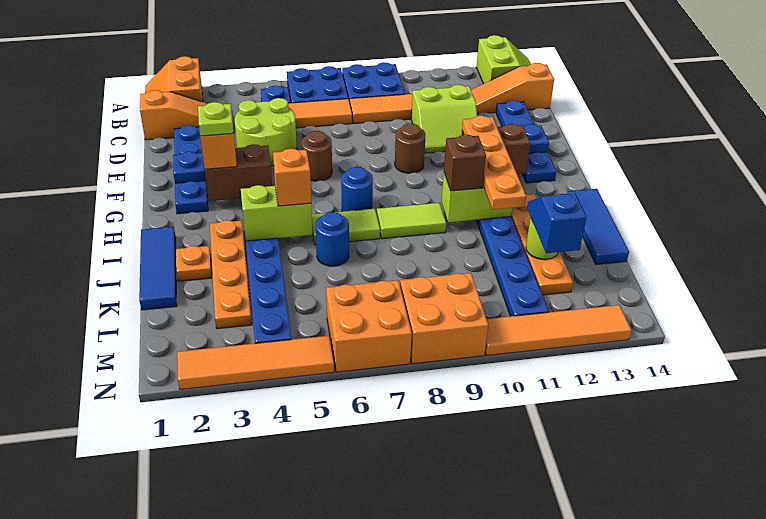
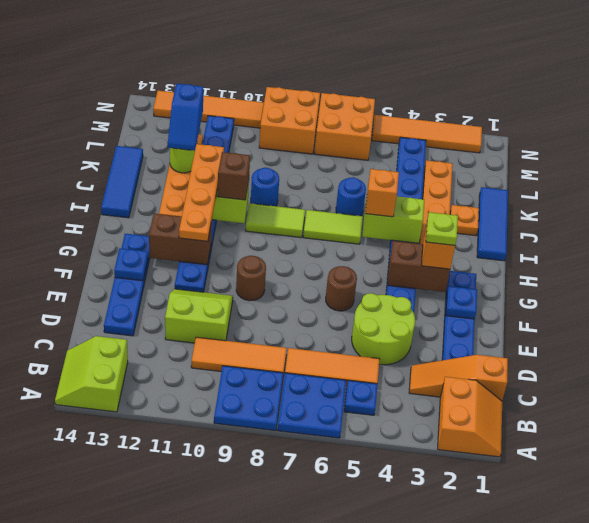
orange slope C12:C14 level 1 top 14 -> none
blue round brick H7 level 1 -> blue round brick J9 level 1

